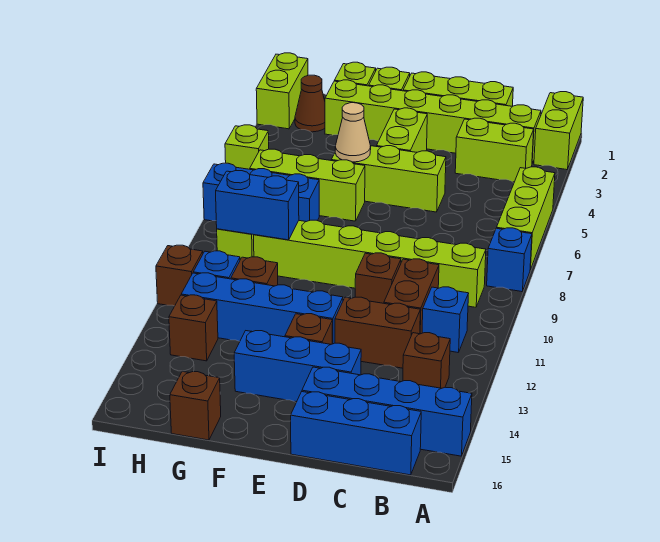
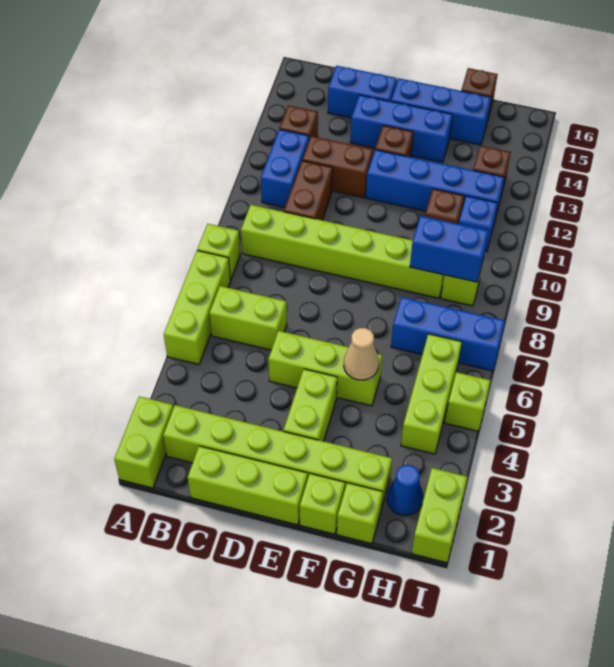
blue brick A8 level 1 -> lime brick A8 level 1
blue brick A15:D15 level 1 -> blue brick C15:D15 level 1
lime brick B3:C3 level 1 -> lime brick B6:C6 level 1
blue brick B11 level 1 -> blue brick B11:B12 level 1
blue brick B16:D16 level 1 -> blue brick E15:G15 level 1
brown brick D10 level 1 -> none
lime brick F6:H6 level 1 -> lime brick H4:H6 level 1
brown cone H2 level 1 -> blue cone H2 level 1
brown brick I11 level 1 -> none

